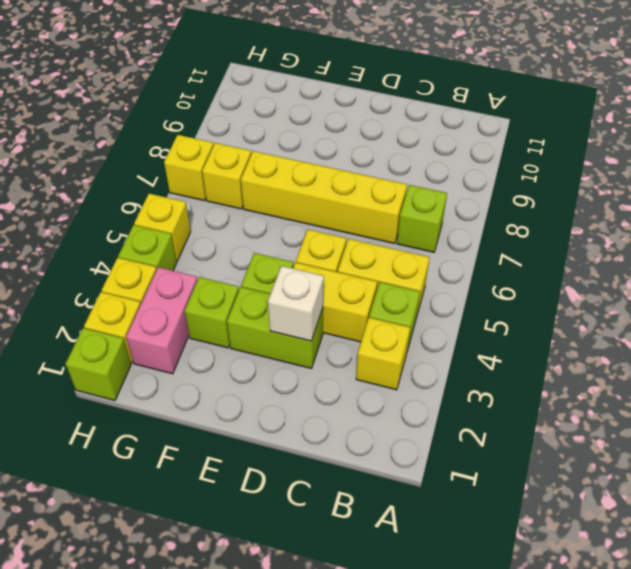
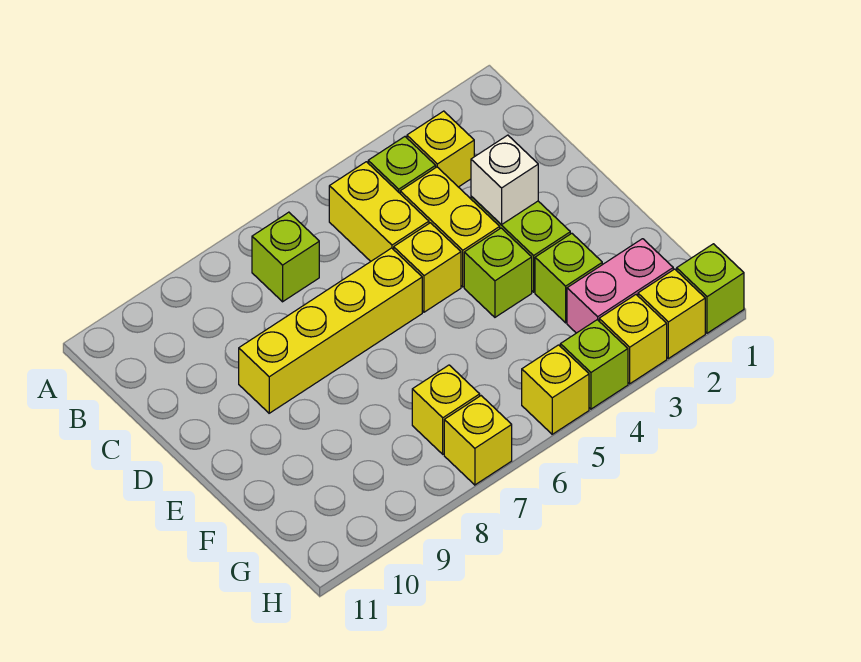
yellow brick C7:F7 level 1 -> yellow brick D6:D9 level 1

